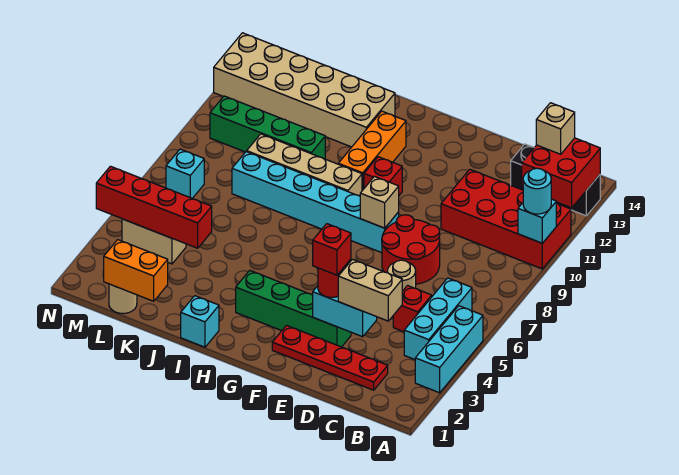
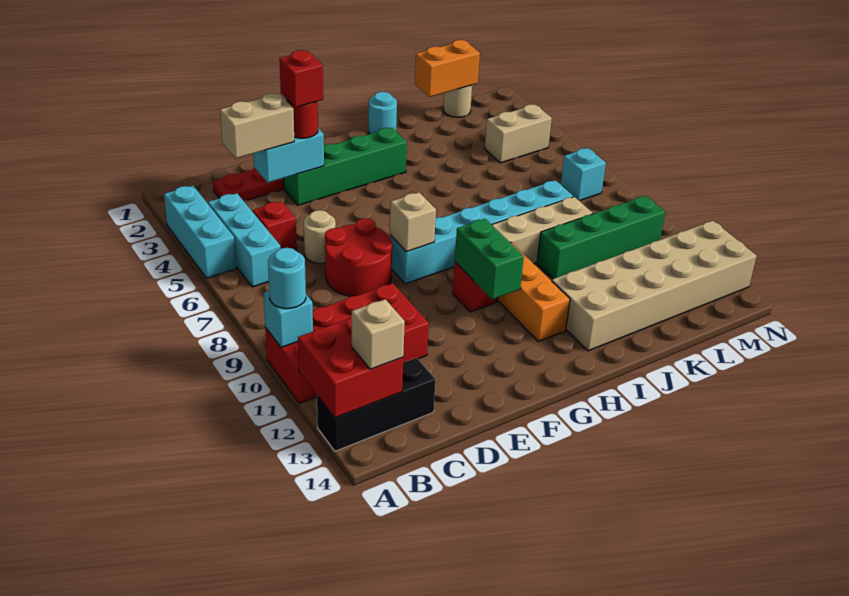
none -> green brick G10:G11 level 2
cyan brick I1 level 1 -> cyan round brick I1 level 1
red brick K4:N4 level 2 -> none

